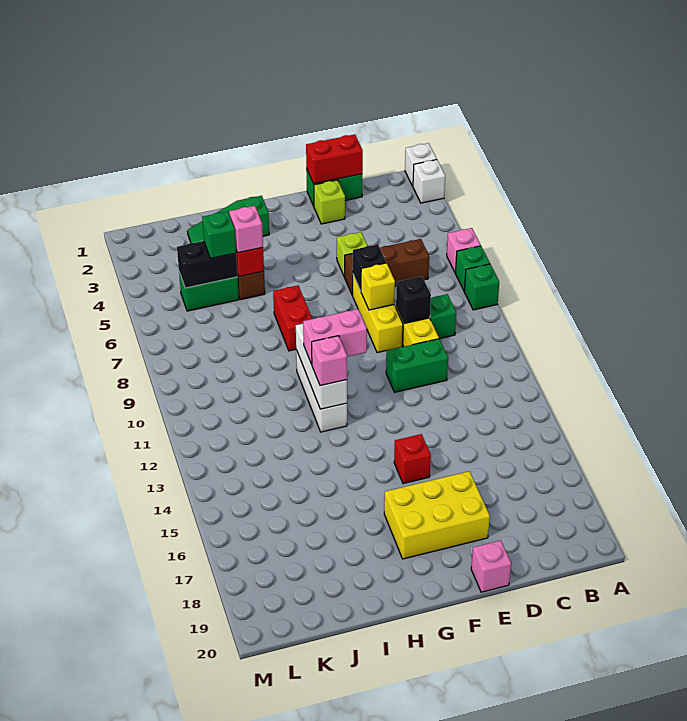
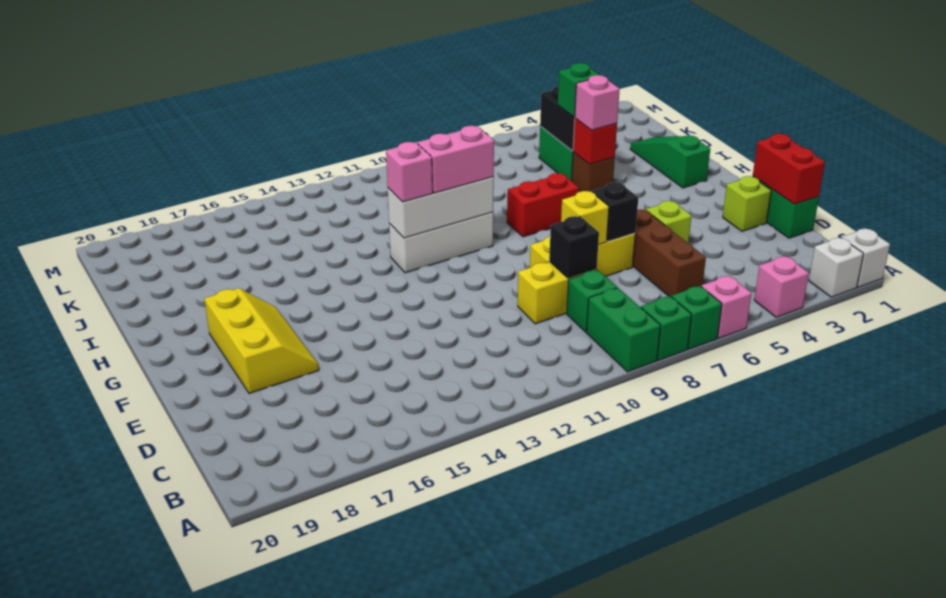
green brick D11:E11 level 1 -> green brick A9:B9 level 1
yellow brick E17:G18 level 1 -> yellow slope E17:G18 level 1 top 18
pink brick E20 level 1 -> pink brick A4 level 1
red brick F15 level 1 -> none
pink brick G11:H11 level 3 -> pink brick H10:H11 level 3

